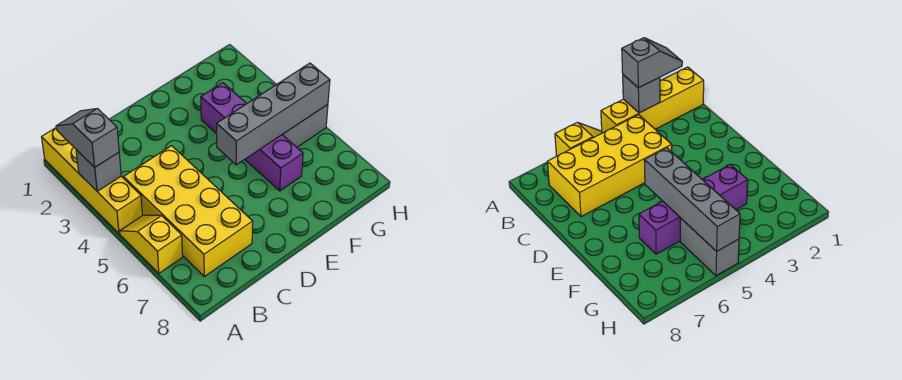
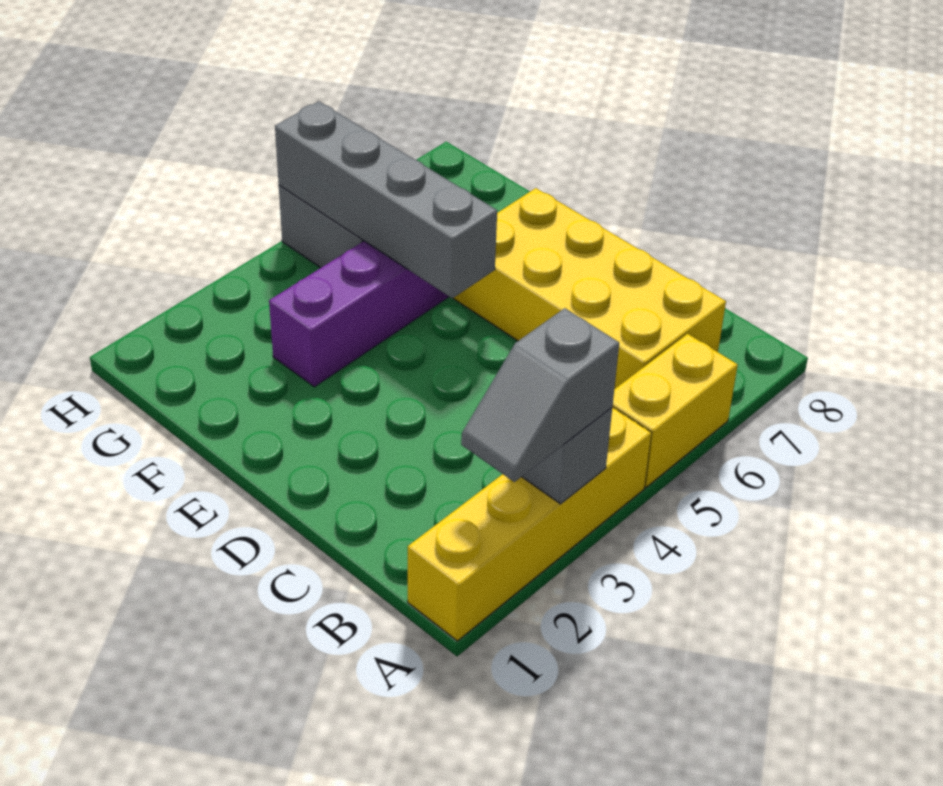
yellow slope A5:A6 level 1 top 6 -> yellow brick A5:A6 level 1
yellow brick B4:C7 level 1 -> yellow brick B6:E7 level 1

